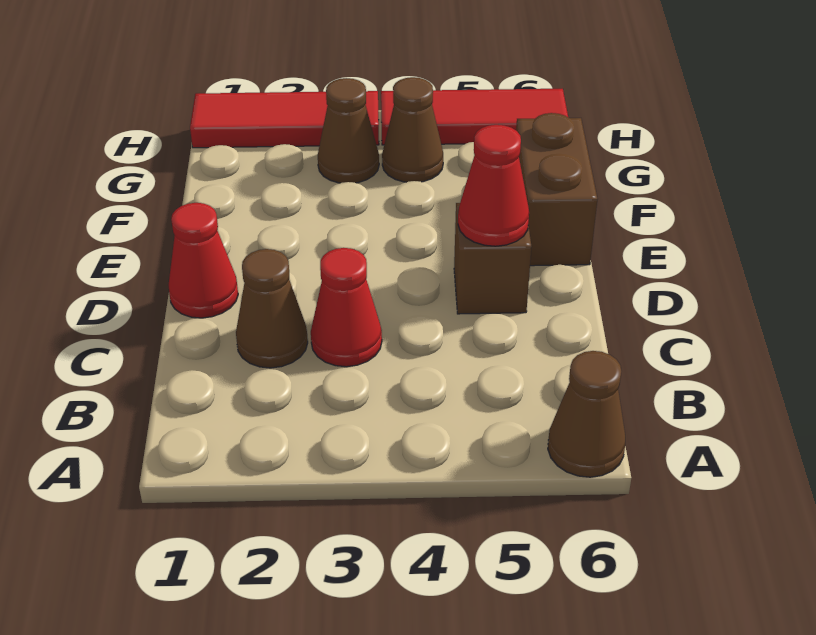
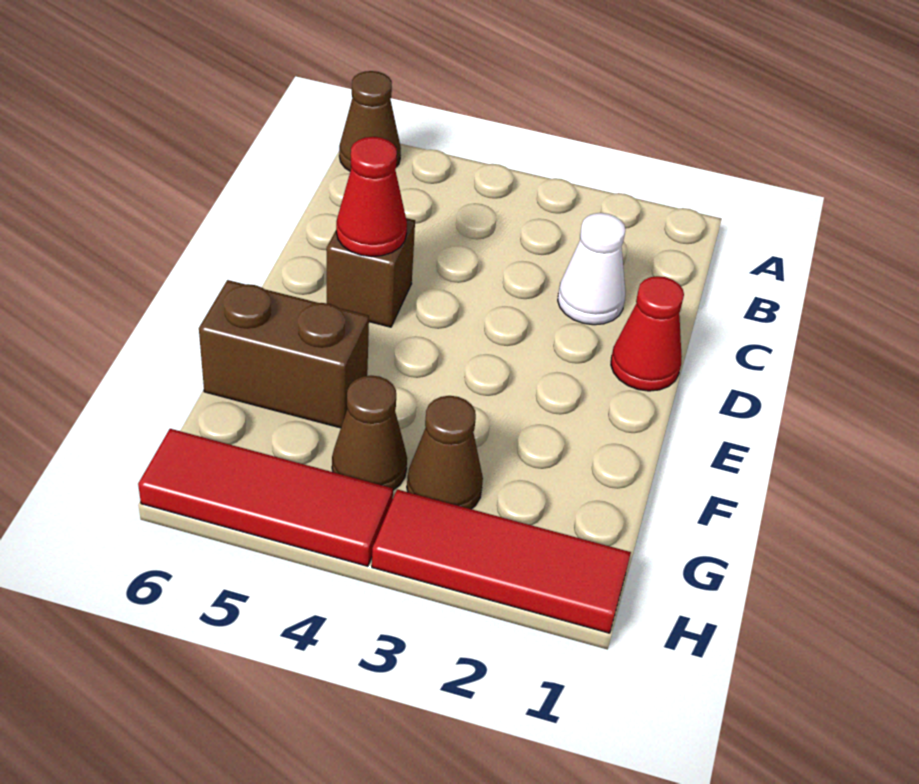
brown cone C2 level 1 -> white cone C2 level 1
red cone C3 level 1 -> none
brown brick E6:F6 level 1 -> brown brick F5:F6 level 1

